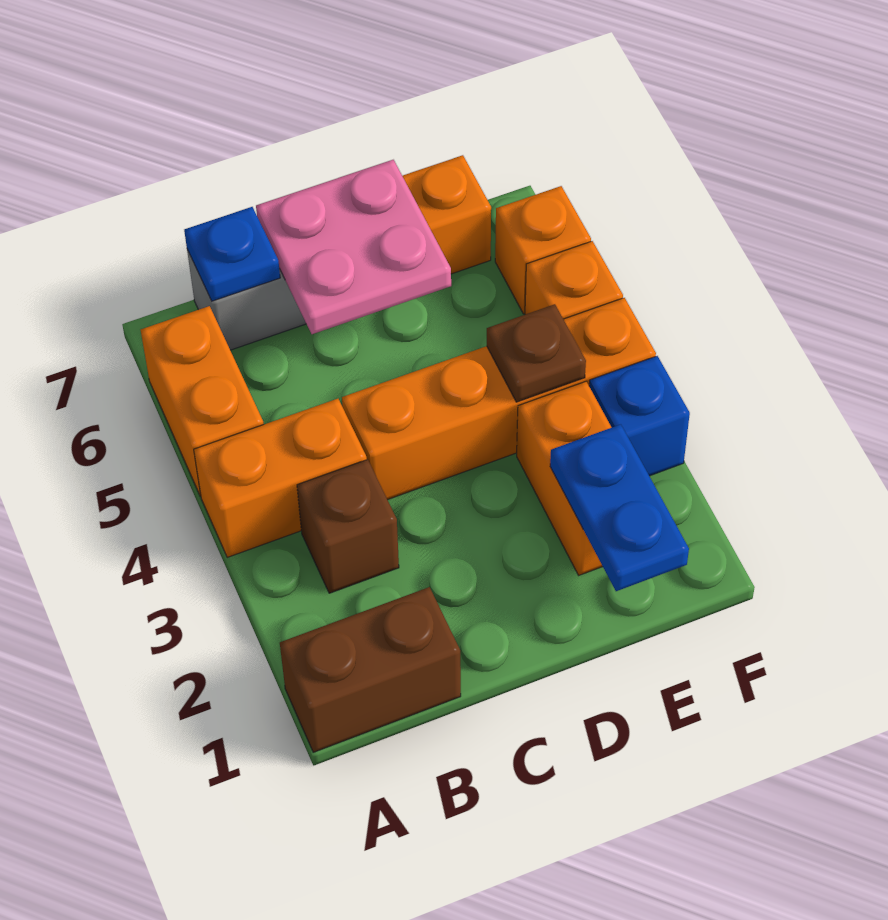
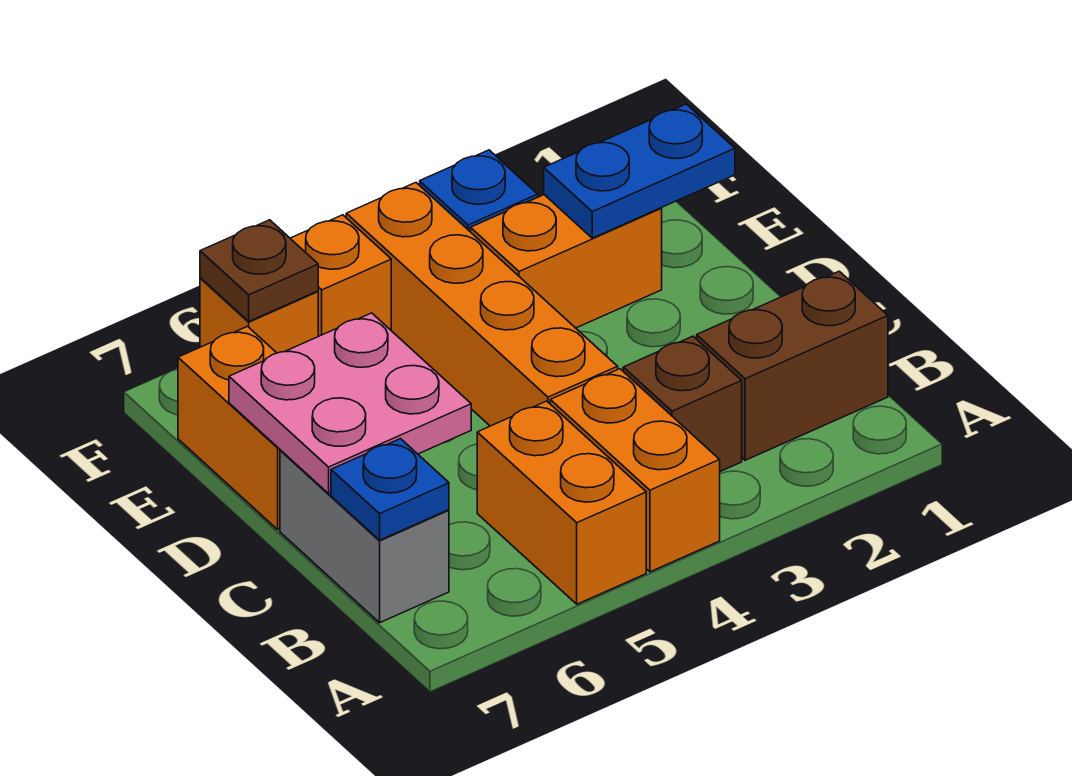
brown brick A1:B1 level 1 -> brown brick B1:B2 level 1
orange brick A5:A6 level 1 -> orange brick A5:B5 level 1
brown plate E4 level 2 -> brown plate F6 level 2

